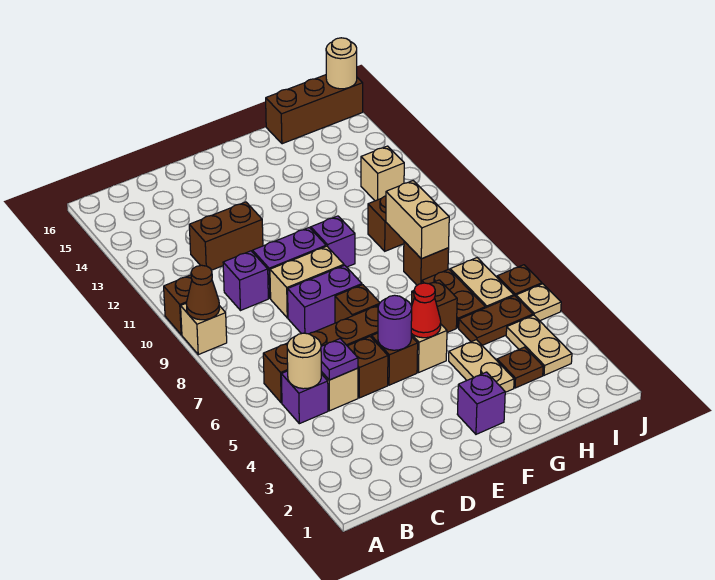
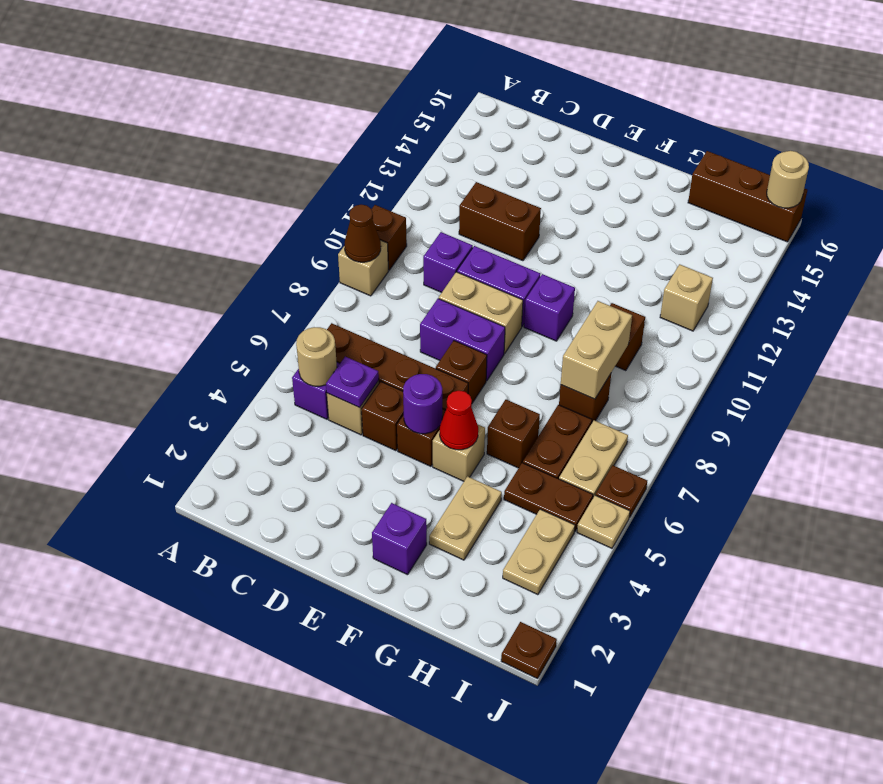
brown plate H3 level 1 -> brown plate J1 level 1

